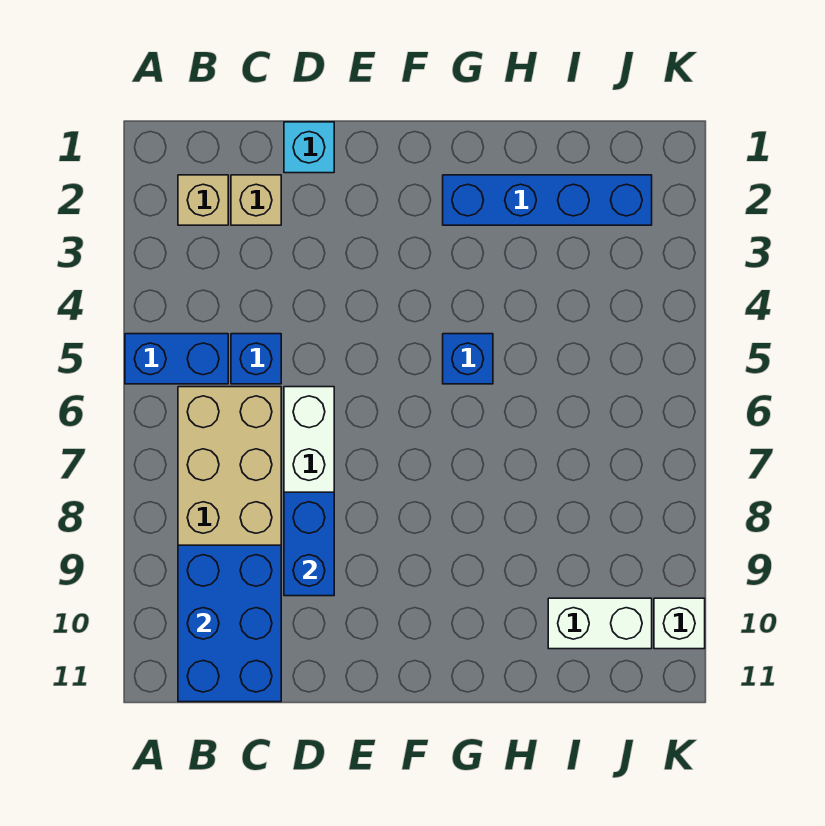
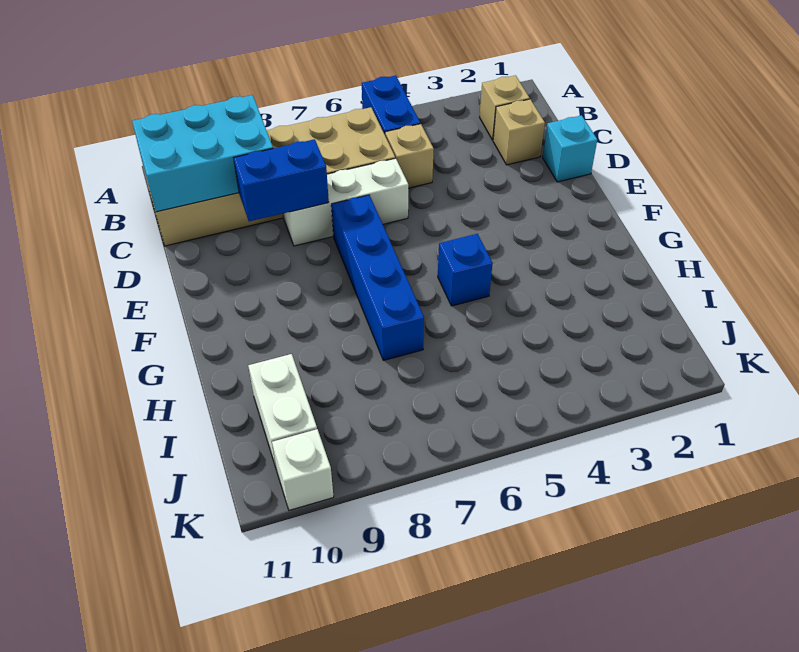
blue brick B9:C11 level 2 -> cyan brick B9:C11 level 2
blue brick C5 level 1 -> tan brick C5 level 1
blue brick G2:J2 level 1 -> blue brick E7:H7 level 1

